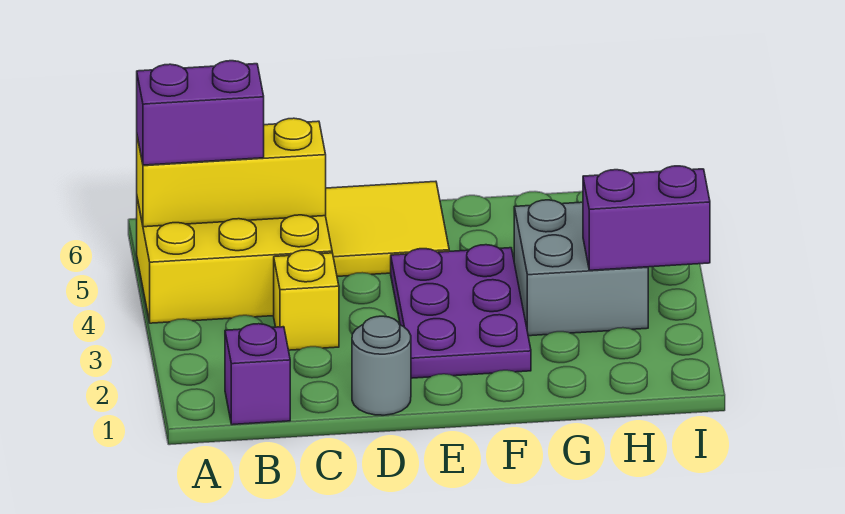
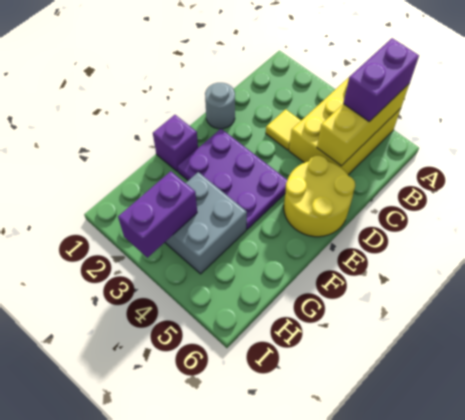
purple brick B1 level 1 -> purple brick F1 level 1
yellow brick C3 level 1 -> yellow tile C3 level 1
yellow tile D5:E6 level 1 -> yellow round brick D5:E6 level 1

